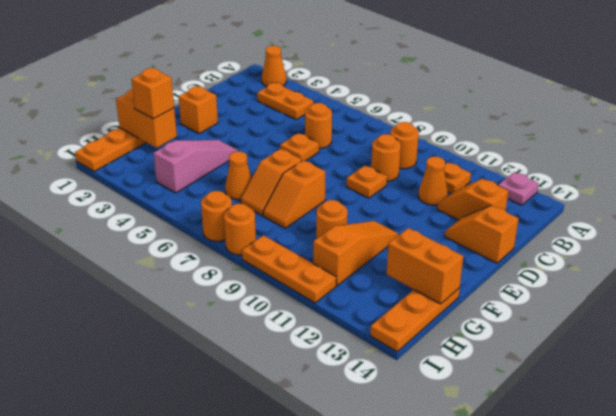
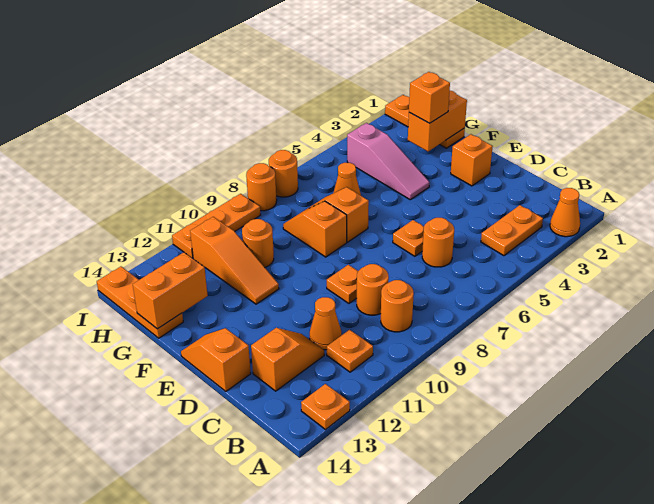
pink plate A13 level 1 -> orange plate A13 level 1
orange slope D13:D14 level 1 top 14 -> orange slope D14:E14 level 1 top D

